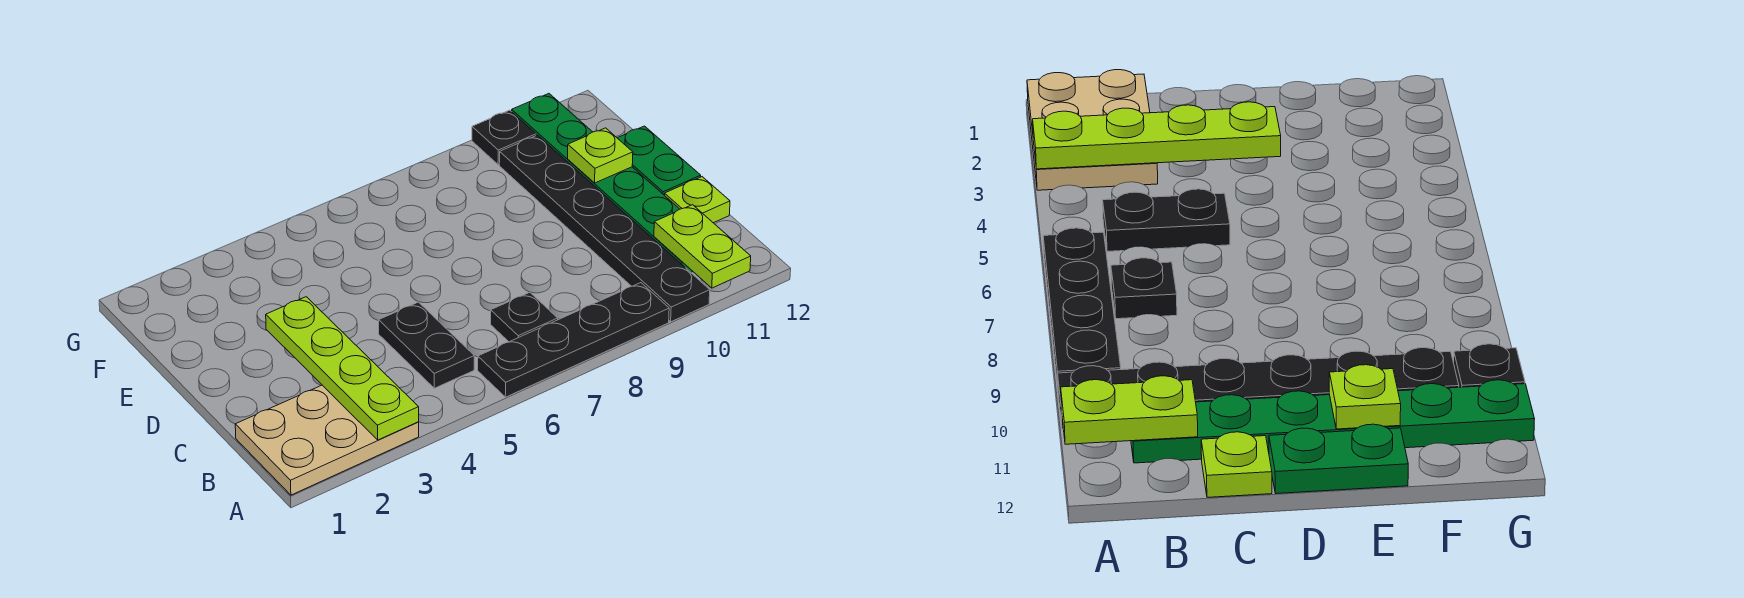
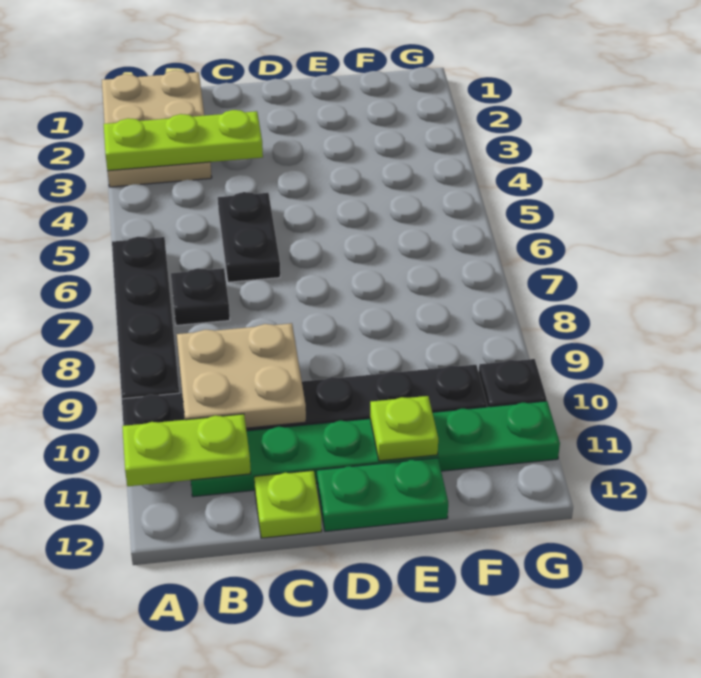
lime plate A3:D3 level 2 -> lime plate A3:C3 level 2
black plate B5:C5 level 1 -> black plate C5:C6 level 1
none -> tan plate B9:C10 level 2

